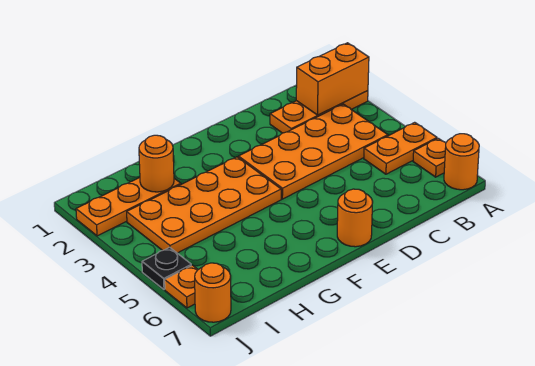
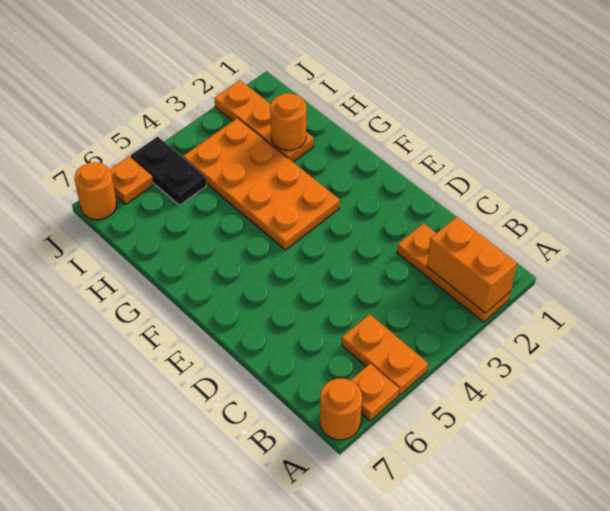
orange plate B3:E4 level 1 -> none
orange round brick E7 level 1 -> none
black plate J5 level 1 -> black plate I5:J5 level 1

